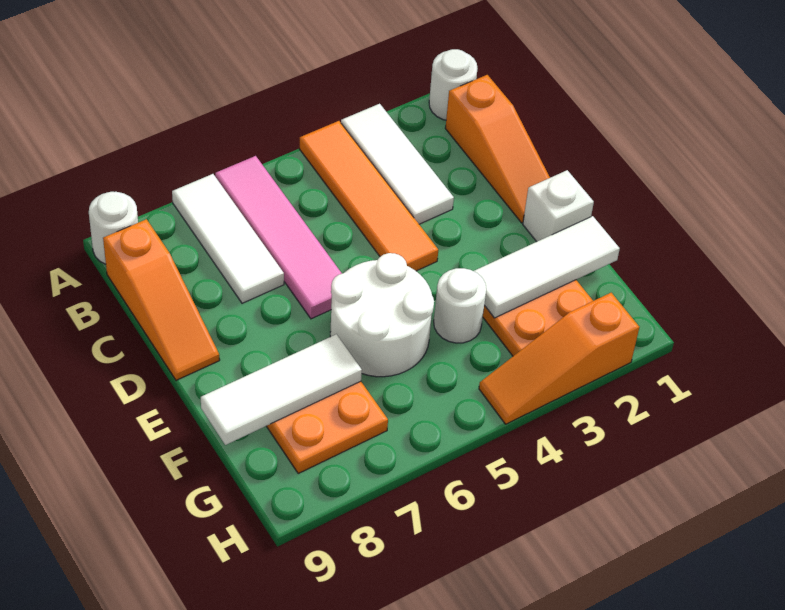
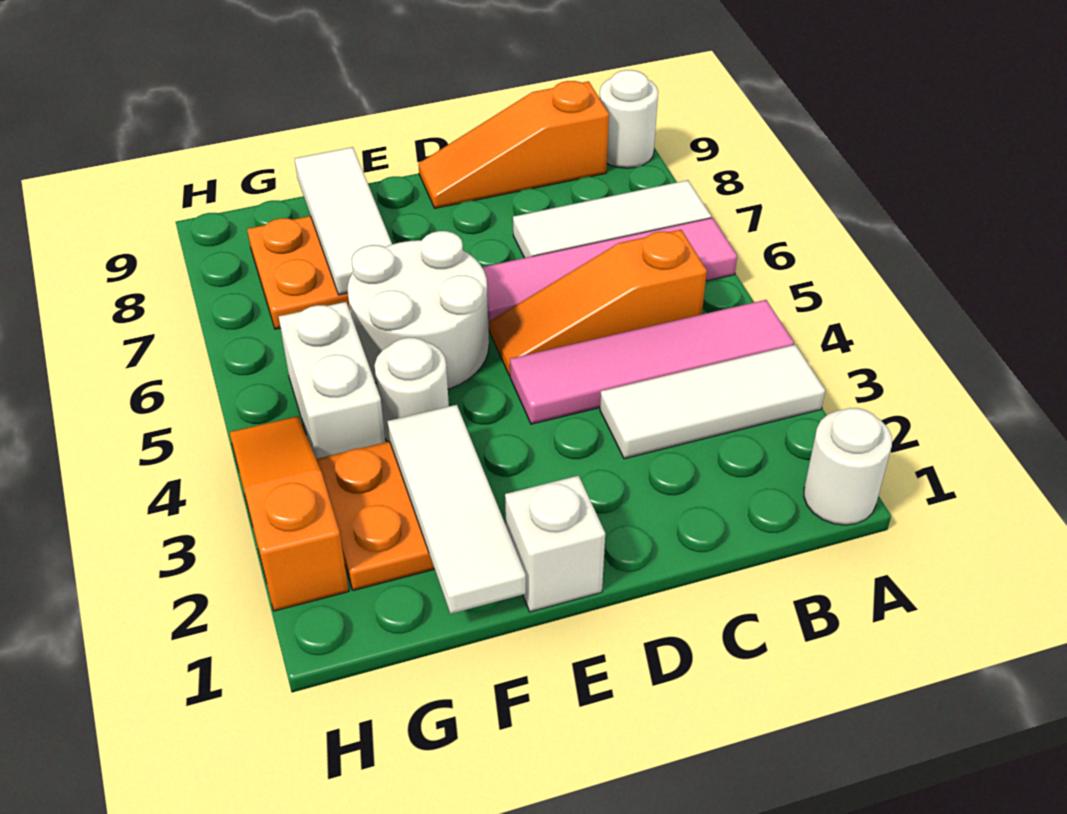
orange tile A4:D4 level 1 -> pink tile A4:D4 level 1
orange slope B1:D1 level 1 top B -> orange slope B5:D5 level 1 top B
none -> white brick G4:G5 level 1

